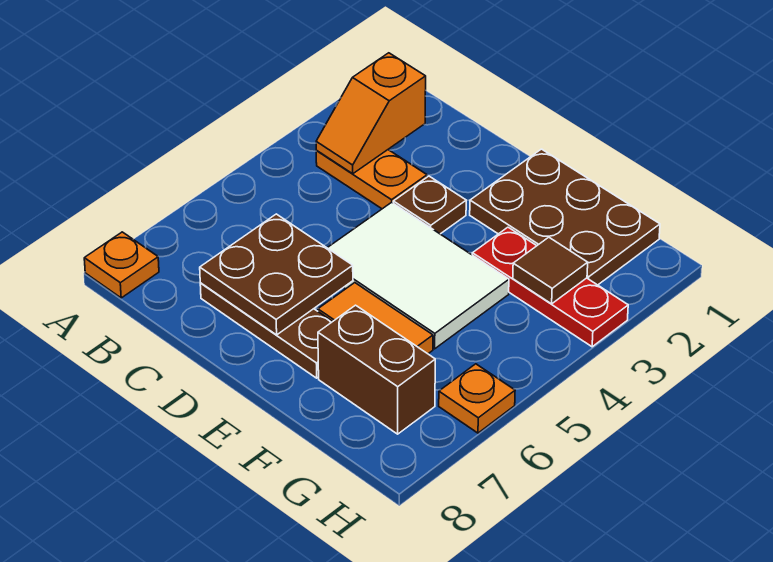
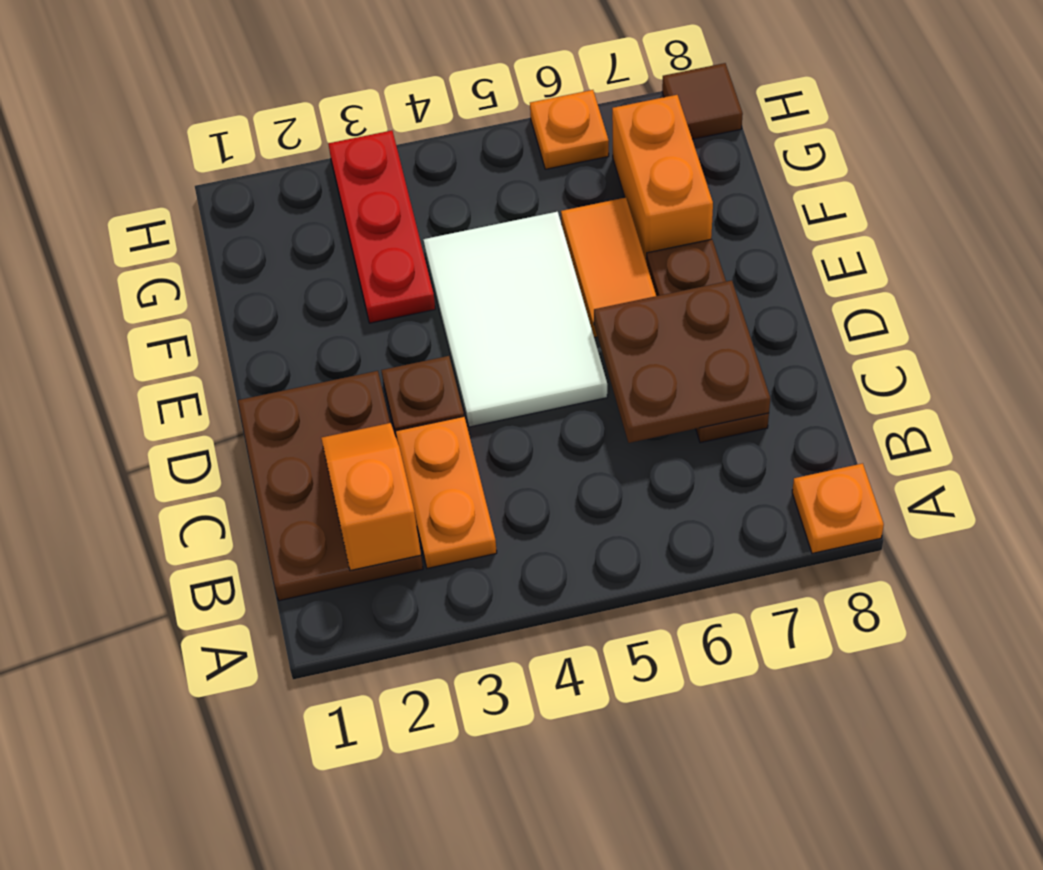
orange slope B2:B3 level 2 top 2 -> orange slope B2:C2 level 2 top B
brown plate E1:G2 level 1 -> brown plate B1:D2 level 1
brown brick F7:G7 level 1 -> orange brick F7:G7 level 1
brown tile G3 level 2 -> brown tile H8 level 1

